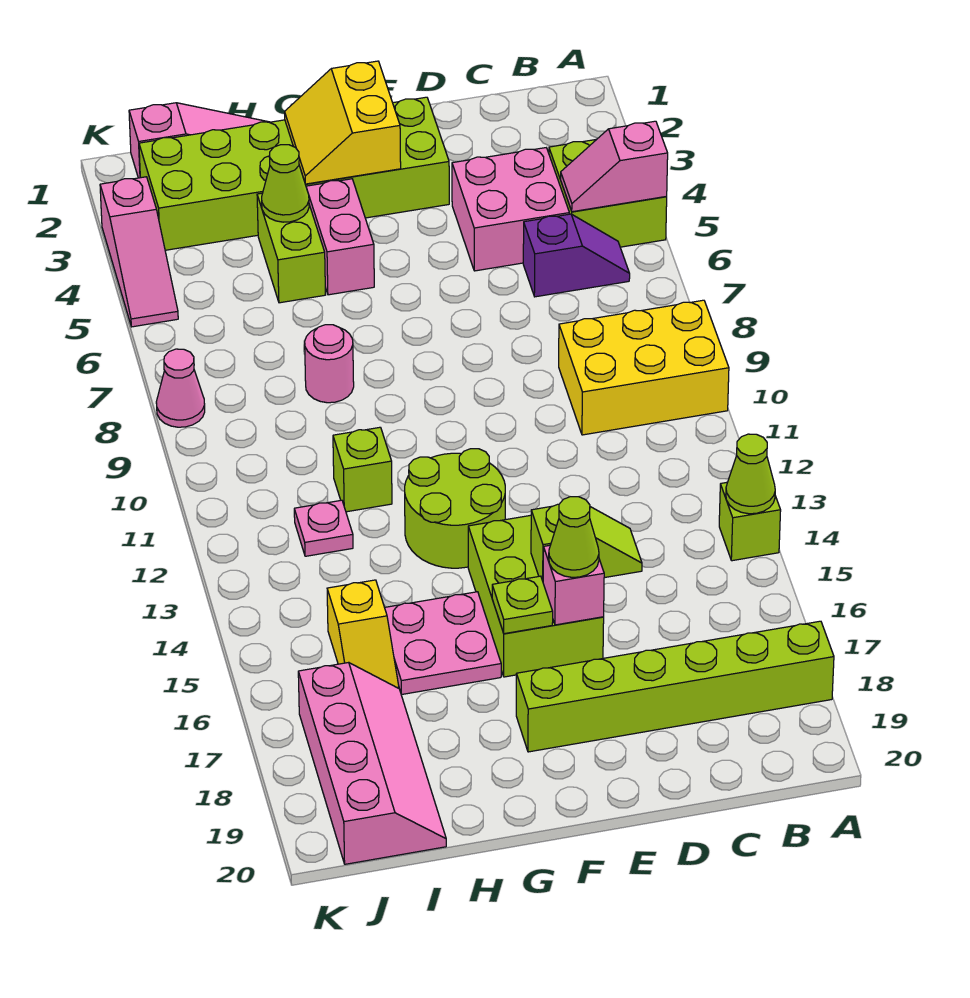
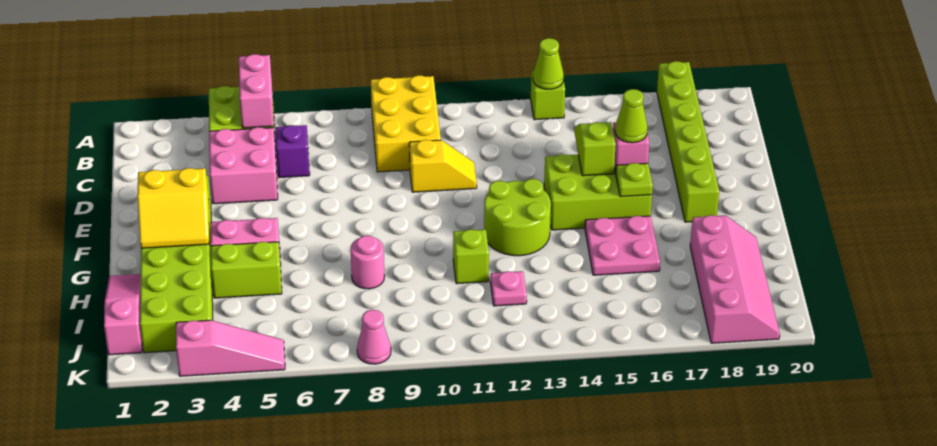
pink slope A5:B5 level 2 top A -> pink brick A5:B5 level 2
lime cone H4 level 2 -> none
yellow slope I15:I16 level 1 top 15 -> yellow slope D10:D11 level 1 top 10
pink slope I17:J20 level 1 top J -> pink slope H18:K19 level 1 top 18

